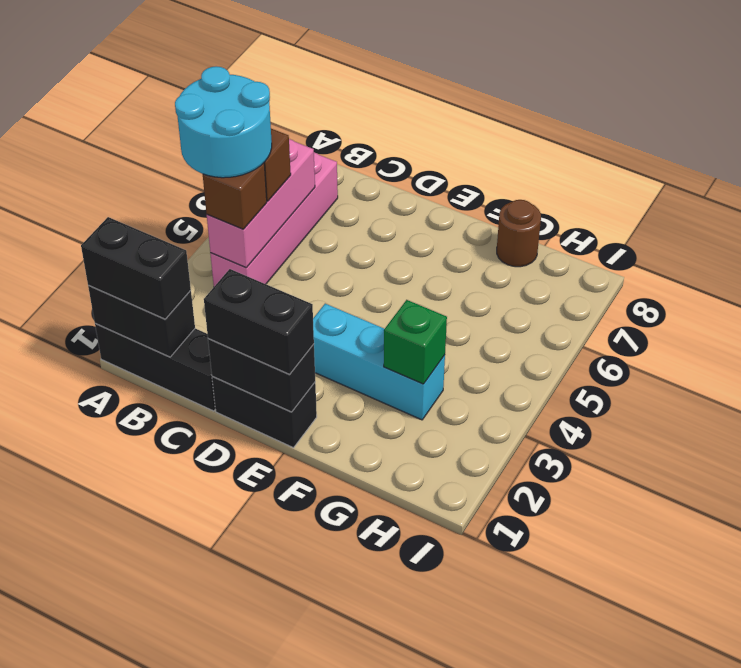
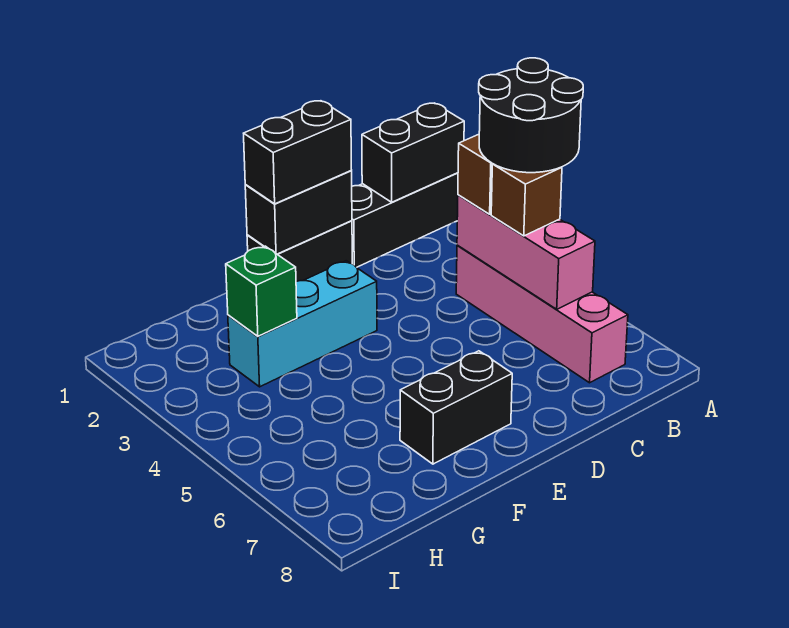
black brick A1:B1 level 3 -> black brick E7:F7 level 1
cyan round brick A4:B5 level 4 -> black round brick A4:B5 level 4
brown round brick G8 level 1 -> none

